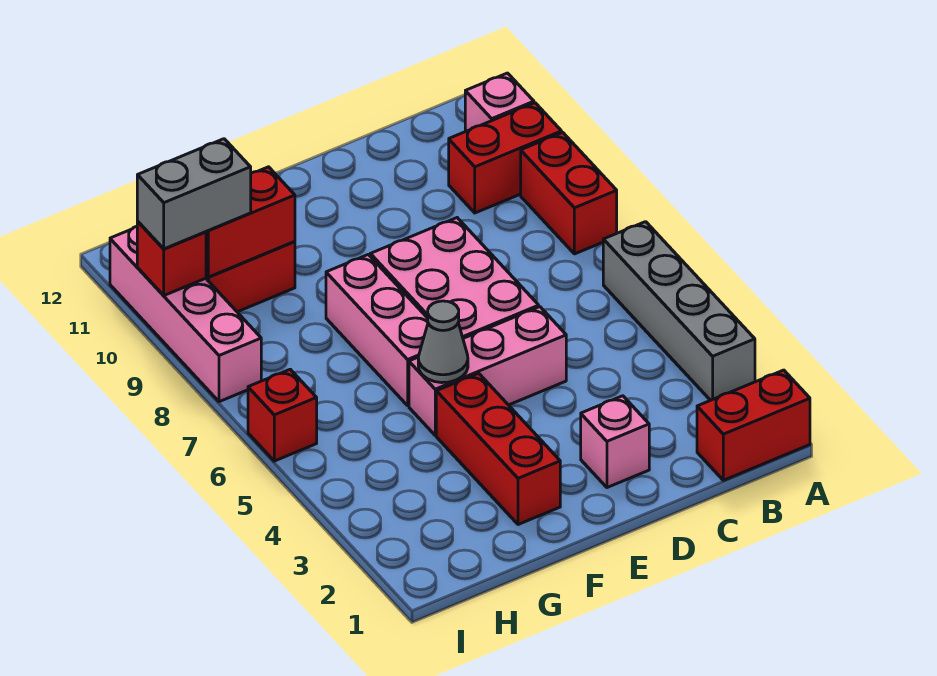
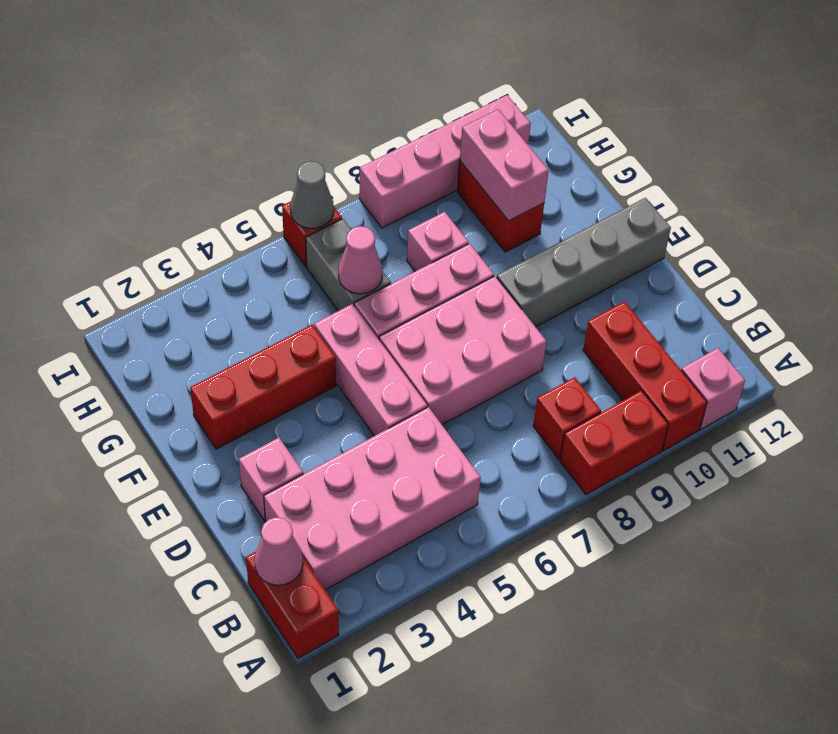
grey brick A3:A6 level 1 -> grey brick E9:E12 level 1
red brick A10:B10 level 1 -> red brick A10:C10 level 1
none -> pink cone B1 level 2
none -> pink brick B2:C5 level 1
grey cone F5 level 2 -> grey cone I6 level 2
none -> pink cone G6 level 2
none -> pink brick G8 level 1
red brick G10:H10 level 2 -> pink brick G10:H10 level 2
grey brick H10:I10 level 3 -> grey brick G6:H6 level 1
red brick I10 level 2 -> red brick B8 level 1

